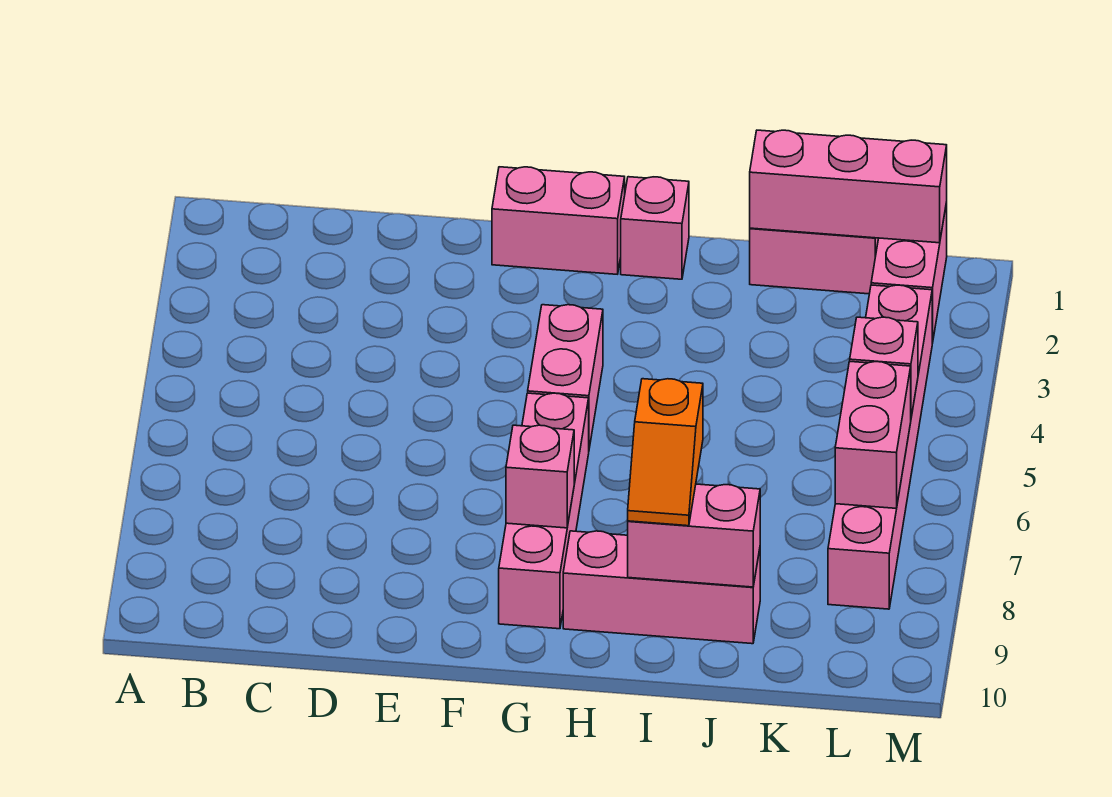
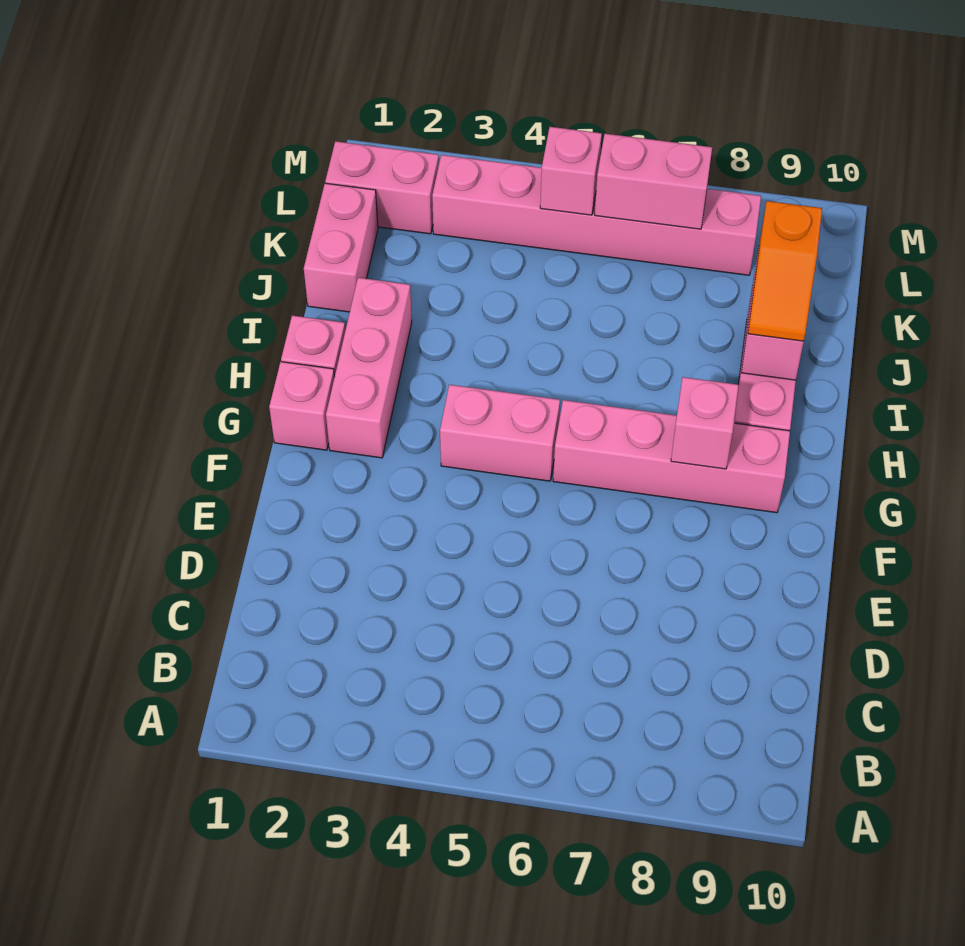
pink brick F1:G1 level 1 -> pink brick G1 level 1
orange slope I8:I9 level 3 top 8 -> orange slope I9:J9 level 3 top J
pink brick J1:L1 level 2 -> pink brick G2:I2 level 1

